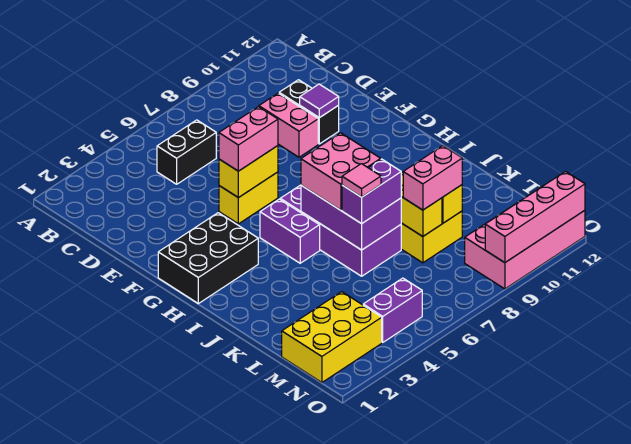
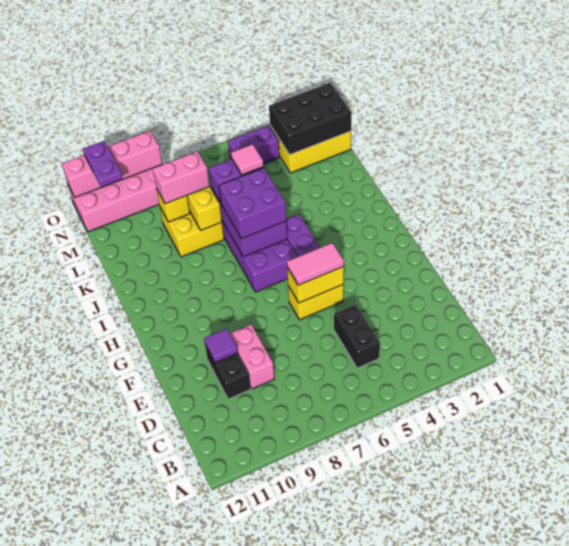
black brick C5:C6 level 1 -> black brick C5:D5 level 1
pink brick F5:F6 level 3 -> pink tile F5:F6 level 3
black brick G1:H3 level 1 -> black brick M1:N3 level 2
pink brick I6:J7 level 3 -> purple brick I6:J7 level 3
none -> purple plate N11:O11 level 3

